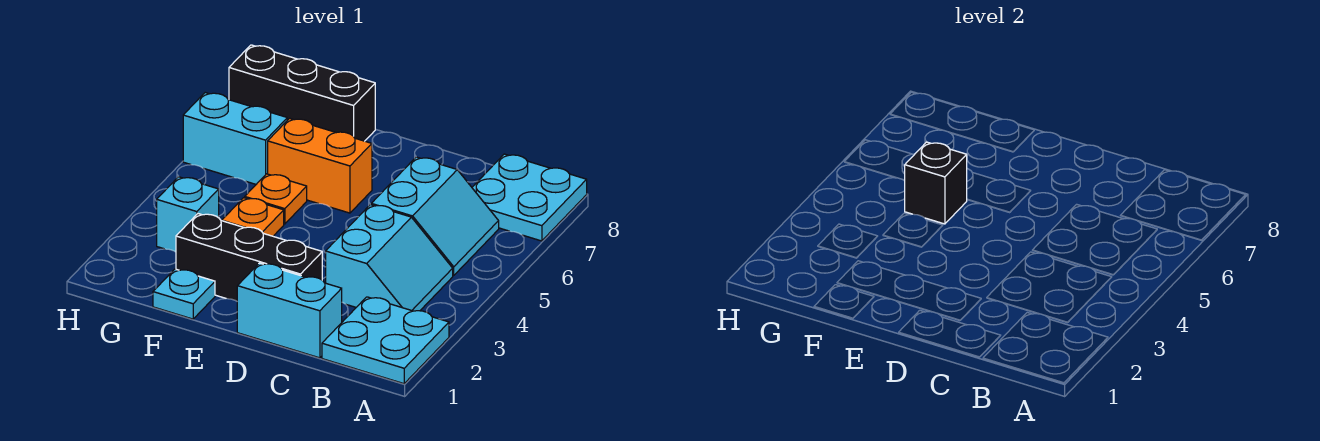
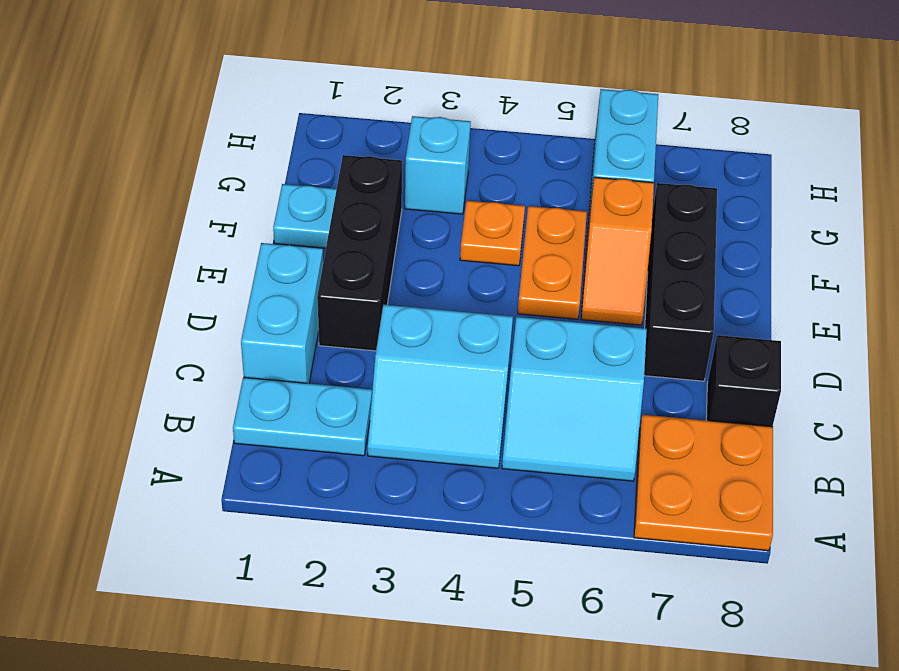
cyan plate A1:B2 level 1 -> cyan plate B1:B2 level 1
cyan plate A7:B8 level 1 -> orange plate A7:B8 level 1
orange brick E6:F6 level 1 -> orange slope E6:F6 level 1 top F
orange plate F5 level 1 -> orange plate E5:F5 level 1
black brick F5 level 2 -> black brick C8 level 1
black brick F8:H8 level 1 -> black brick D7:F7 level 1

